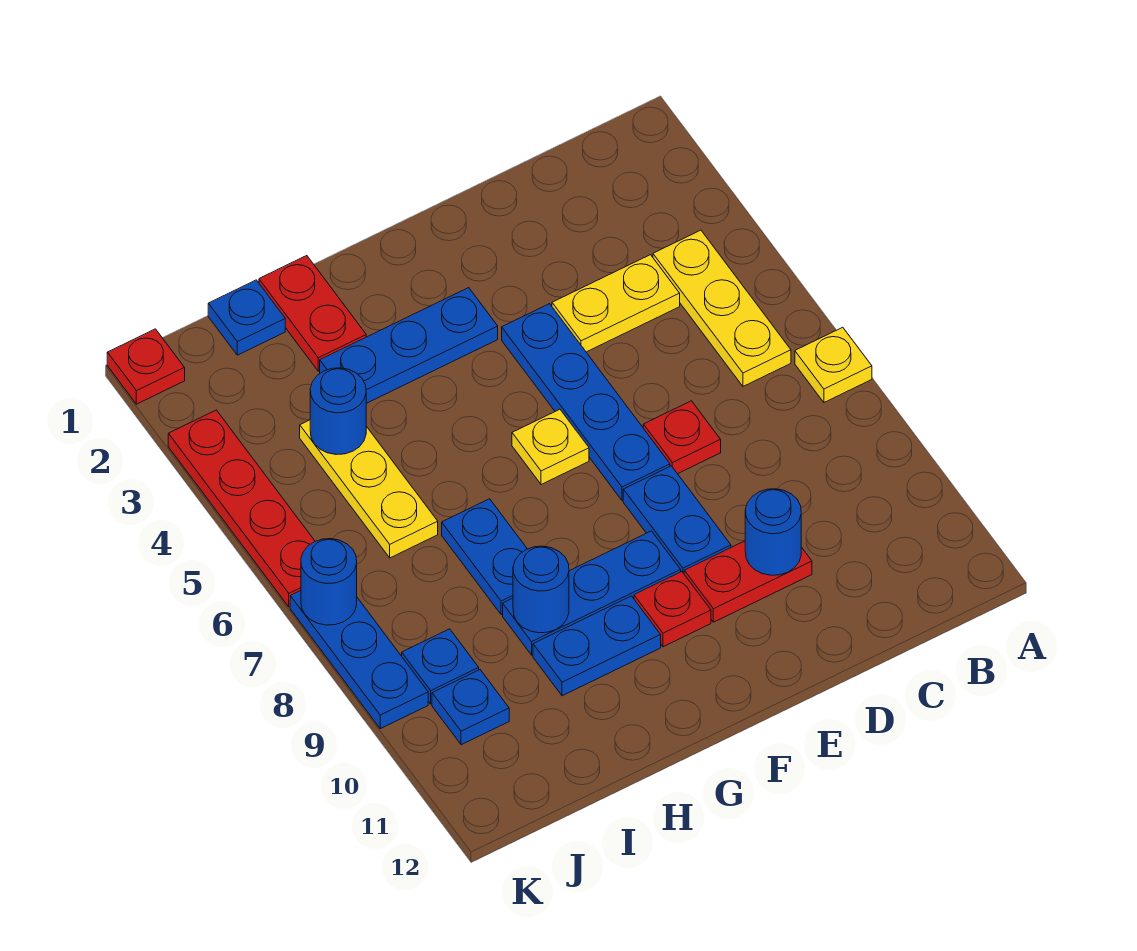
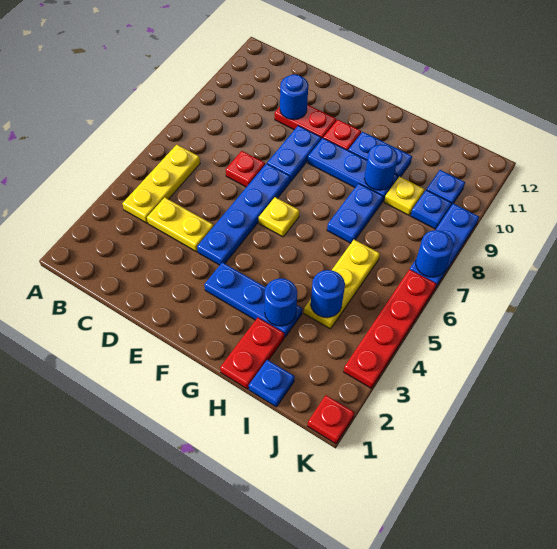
yellow plate A7 level 1 -> yellow plate I9 level 1
none -> blue round brick H3 level 2

